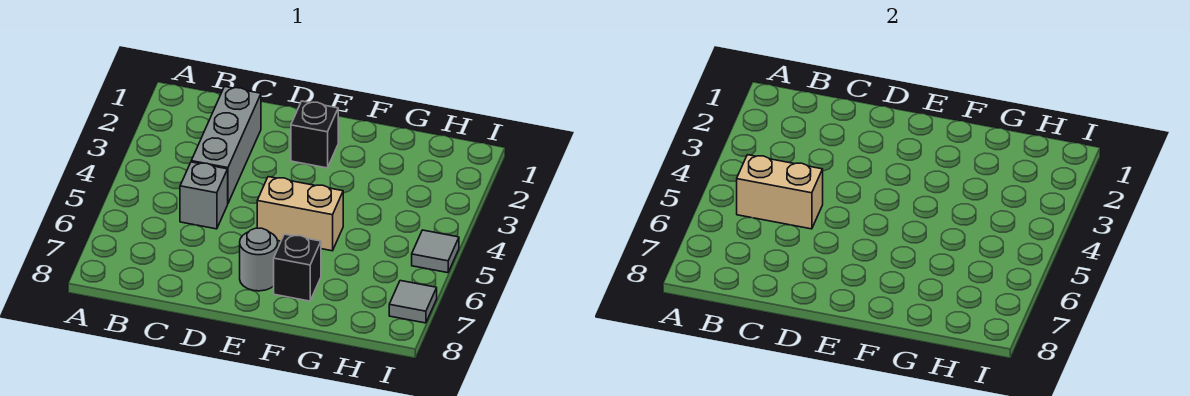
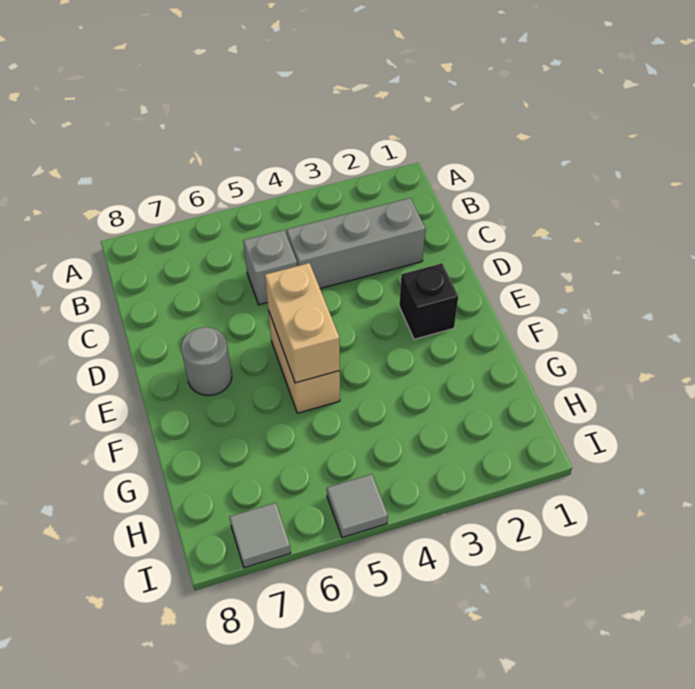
tan brick B5:C5 level 2 -> tan brick E5:F5 level 2
black brick F7 level 1 -> none

